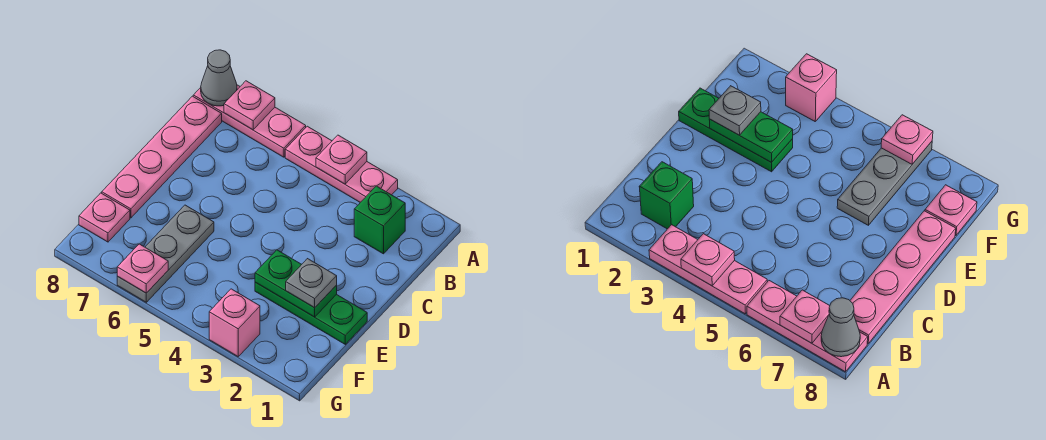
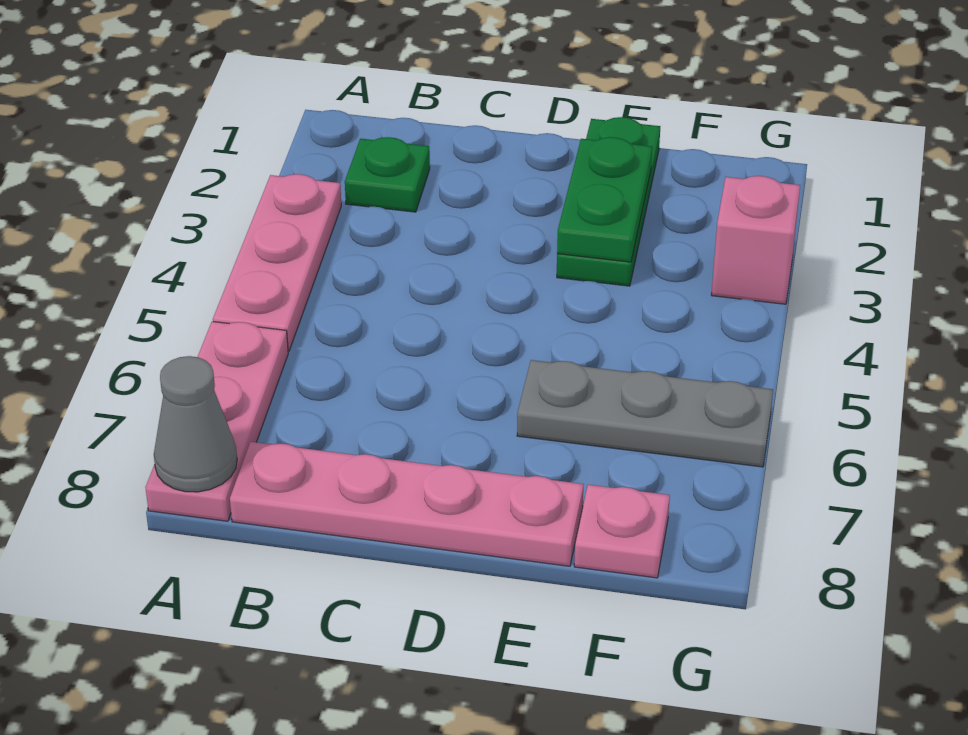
pink plate A4 level 2 -> none
pink plate A7 level 2 -> none
green brick B2 level 1 -> green plate B2 level 1
grey plate E2 level 3 -> none
pink plate G6 level 2 -> none

